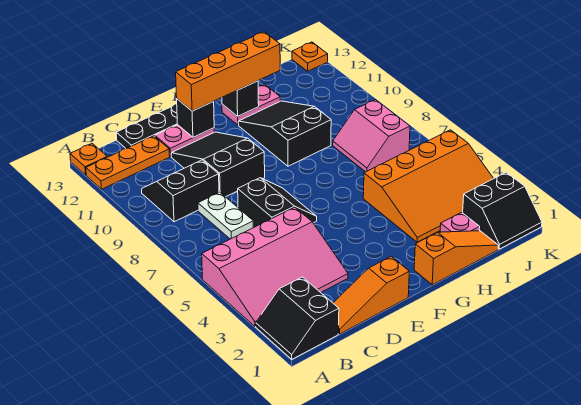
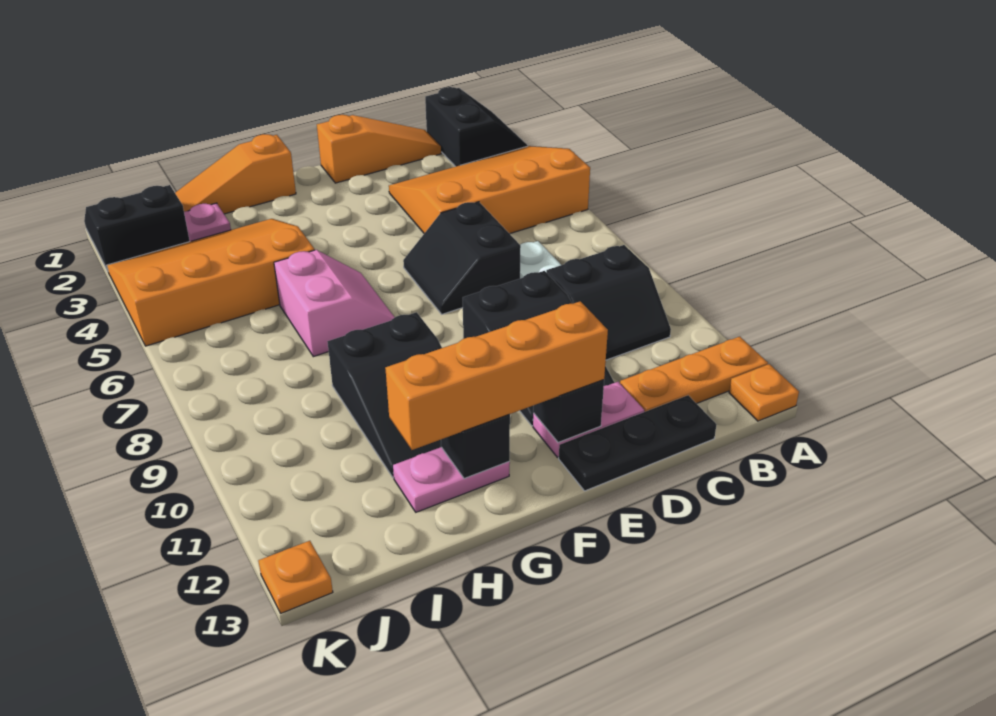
pink slope A3:D5 level 1 top 5 -> orange slope A3:D5 level 1 top 5
pink slope I7:J8 level 1 top J -> pink slope G6:H7 level 1 top H

